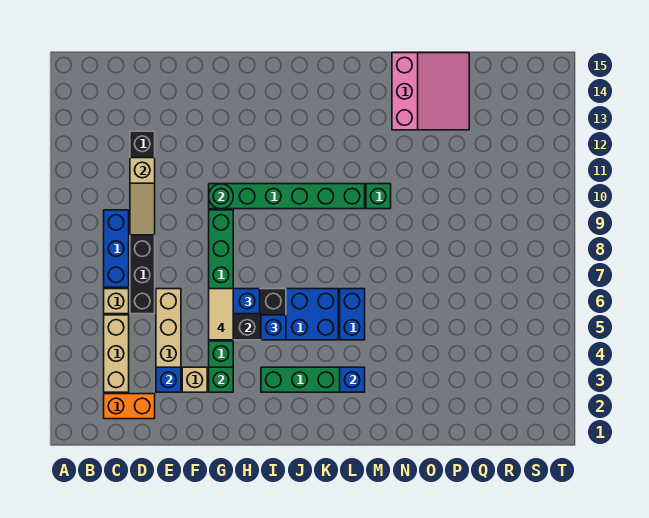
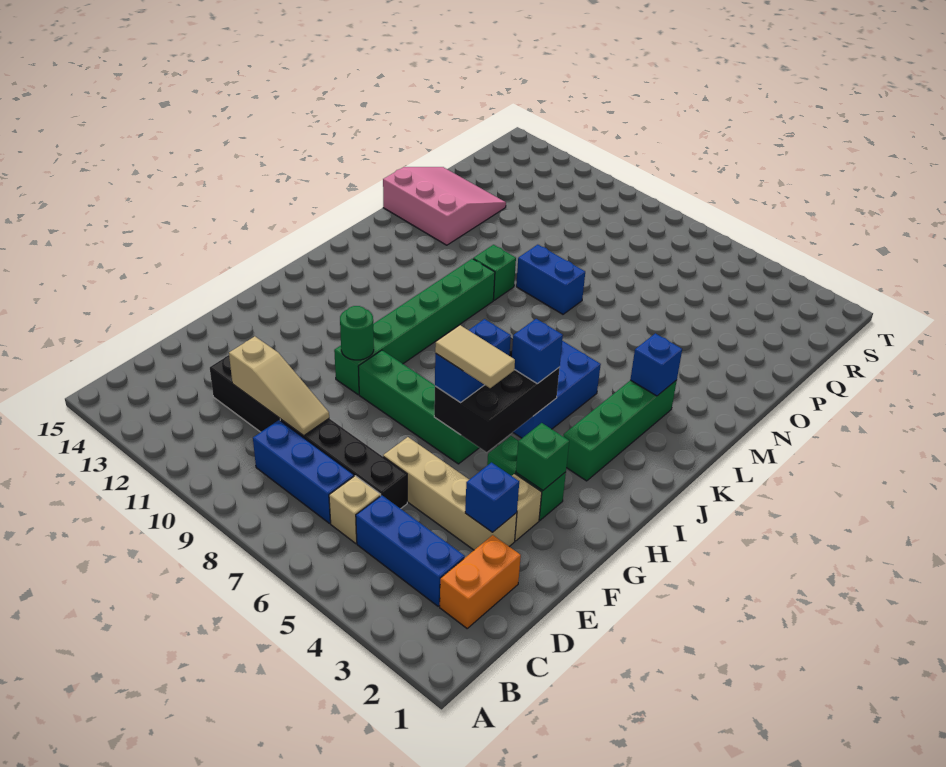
tan brick C3:C5 level 1 -> blue brick C3:C5 level 1
blue brick L5:L6 level 1 -> blue brick N8:N9 level 1

